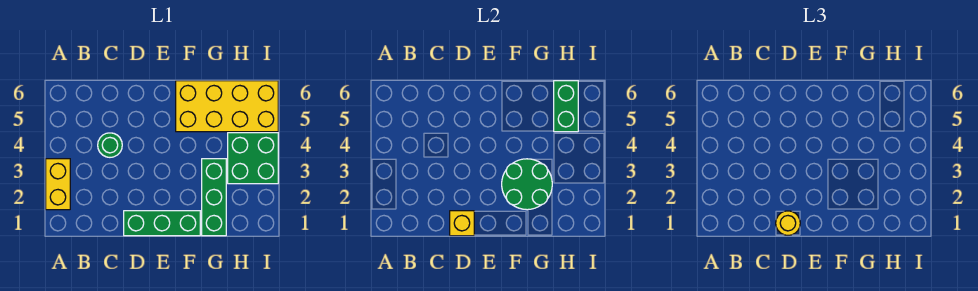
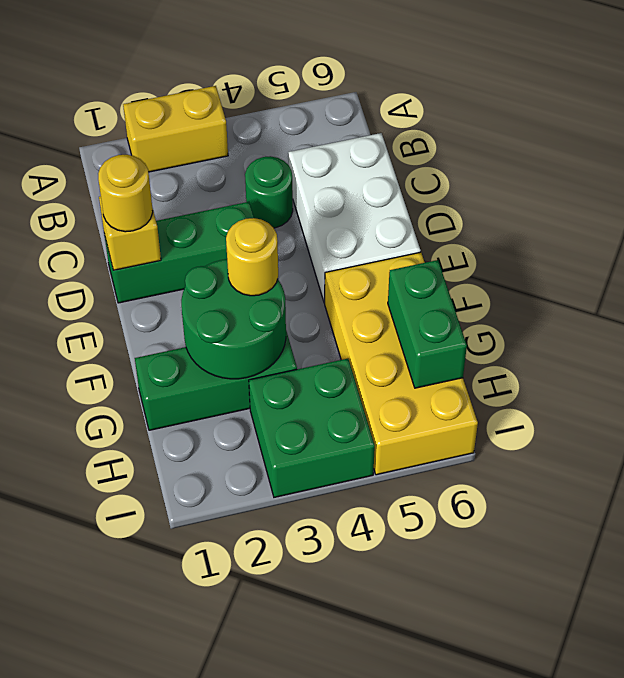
none -> white brick C5:E6 level 1
green brick D1:F1 level 1 -> green brick D1:D3 level 1
none -> yellow round brick F3 level 3
green brick H5:H6 level 2 -> green brick G6:H6 level 2

